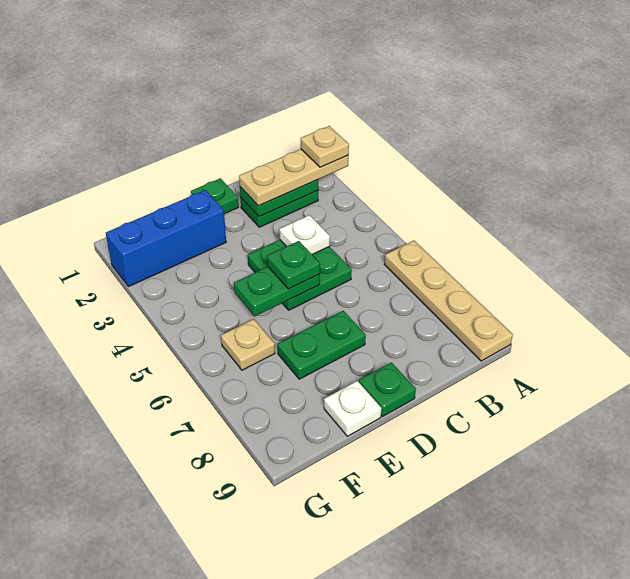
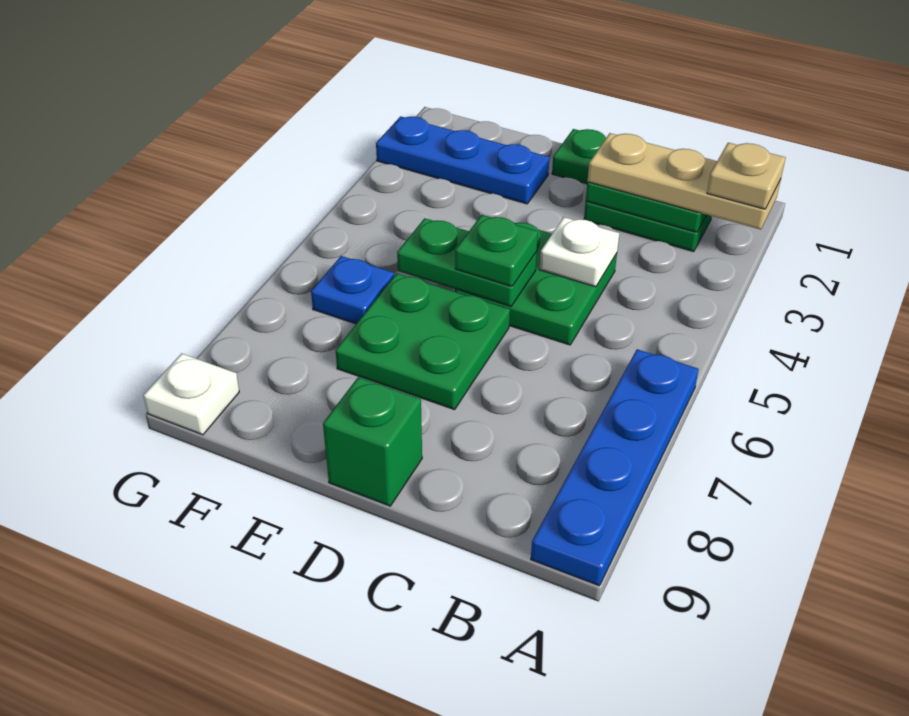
tan plate A6:A9 level 1 -> blue plate A6:A9 level 1
green plate D7:E7 level 1 -> green plate D6:E7 level 1
green plate D9 level 1 -> green brick D9 level 1
blue brick E2:G2 level 1 -> blue plate E2:G2 level 1
white plate E9 level 1 -> white plate G9 level 1
tan plate F6 level 1 -> blue plate F6 level 1

